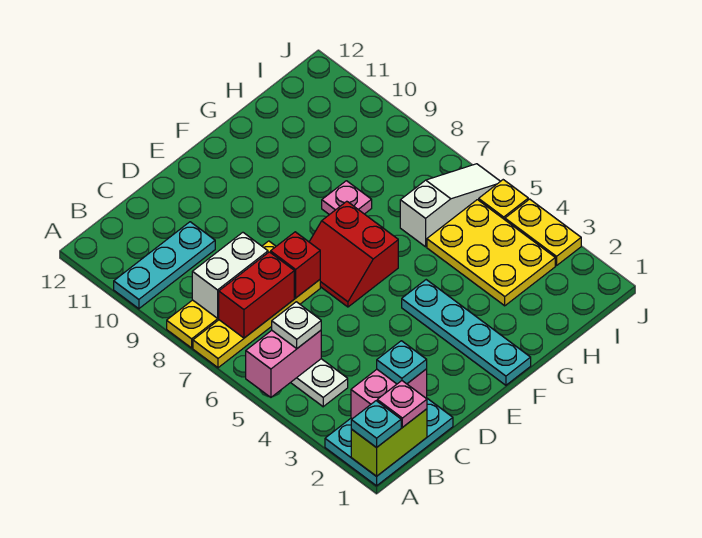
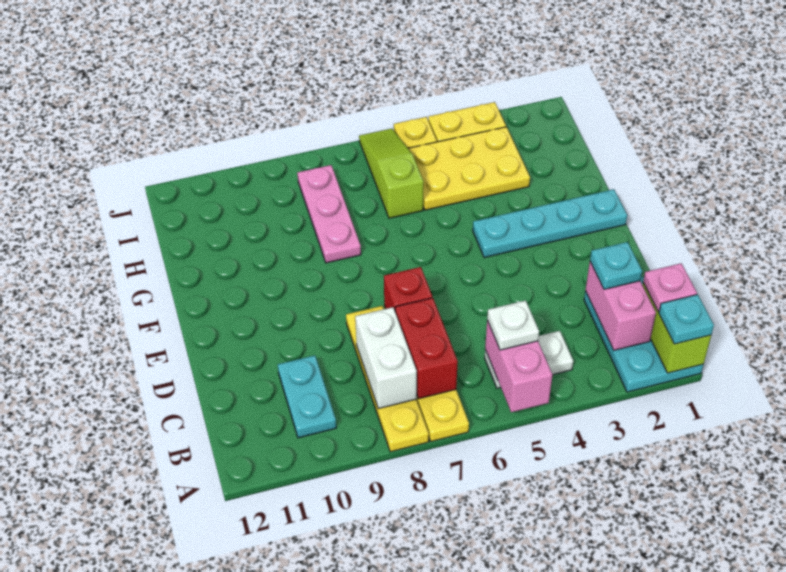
cyan plate A10:C10 level 1 -> cyan plate B10:C10 level 1
red slope E6:F7 level 1 top F -> none
pink plate G8 level 1 -> pink plate G8:I8 level 1
white slope H6:J6 level 1 top H -> lime slope H6:J6 level 1 top H

